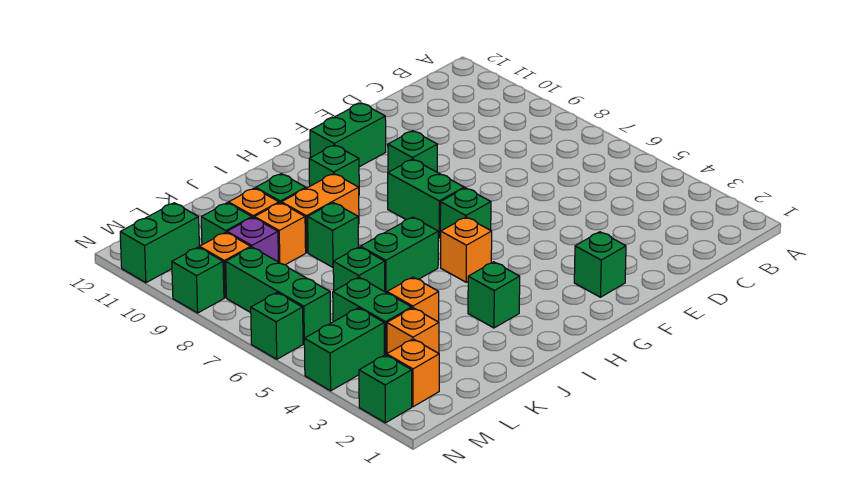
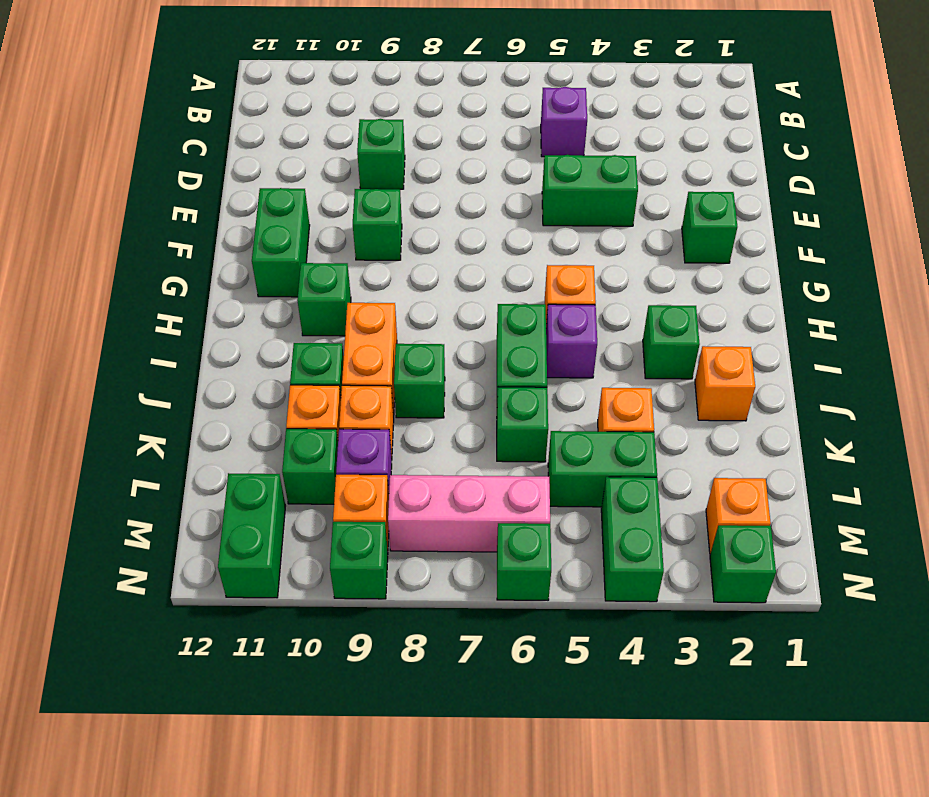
none -> purple brick C5 level 1
green brick G6 level 1 -> green brick D9 level 1
green brick G7:G8 level 1 -> green brick E4:E5 level 1
none -> purple brick I5 level 1
orange brick L3 level 1 -> orange brick J2 level 1
green brick M6:M8 level 1 -> pink brick M6:M8 level 1

